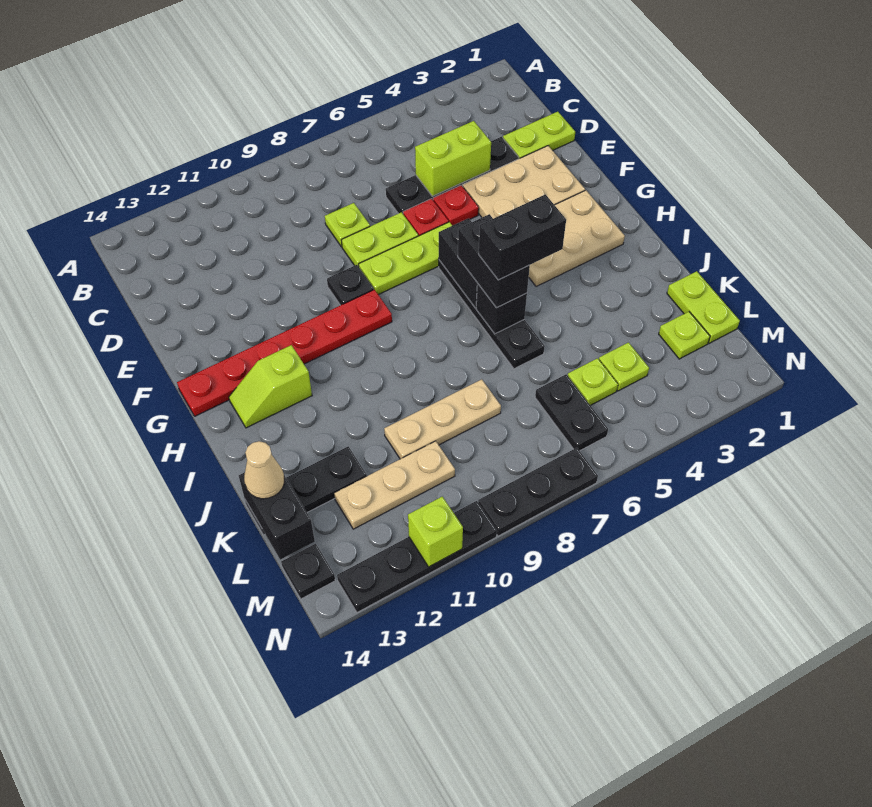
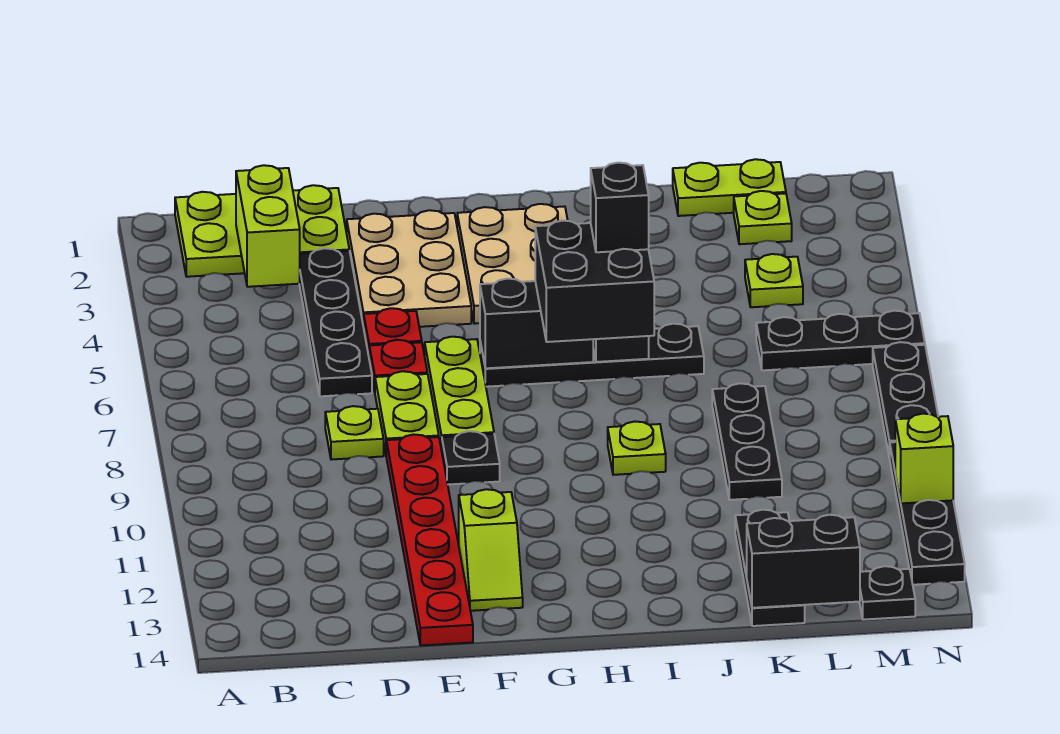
lime plate D1:D2 level 1 -> lime plate B1:D2 level 1
lime brick D4:D5 level 2 -> lime brick C2:C3 level 2
red plate G9:G14 level 1 -> red plate E9:E14 level 1
black brick H6:I6 level 3 -> black brick H6:I7 level 3
lime slope H12:H13 level 1 top 12 -> lime slope F12:F13 level 1 top 12
black brick I5:I6 level 4 -> black brick I6 level 4
tan plate K8:K10 level 1 -> black plate K8:K10 level 1
tan cone K14 level 3 -> none
lime plate L5 level 1 -> lime plate I9 level 1
black plate L6:M6 level 1 -> black plate L6:N6 level 1
tan plate L10:L12 level 1 -> none

